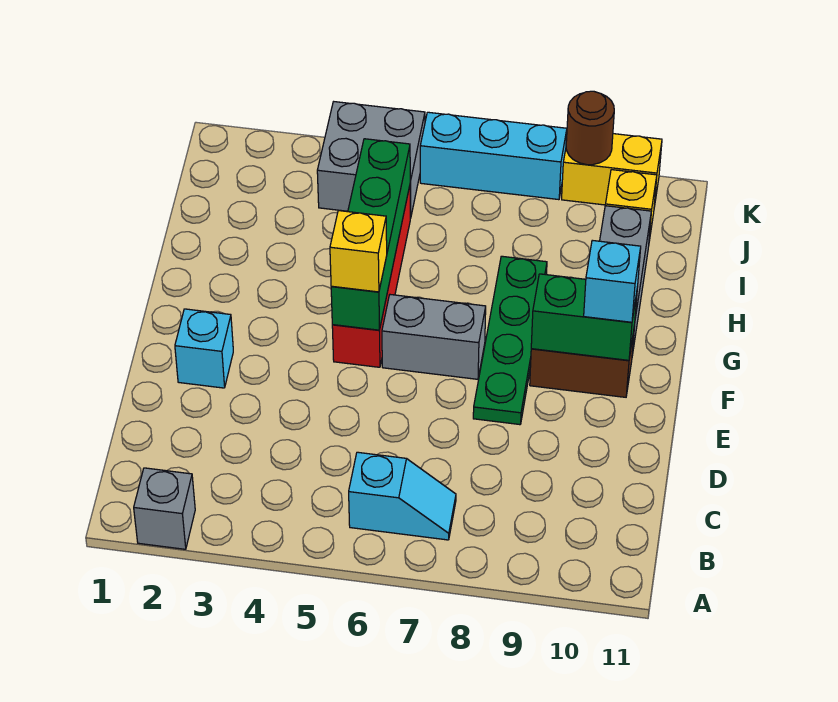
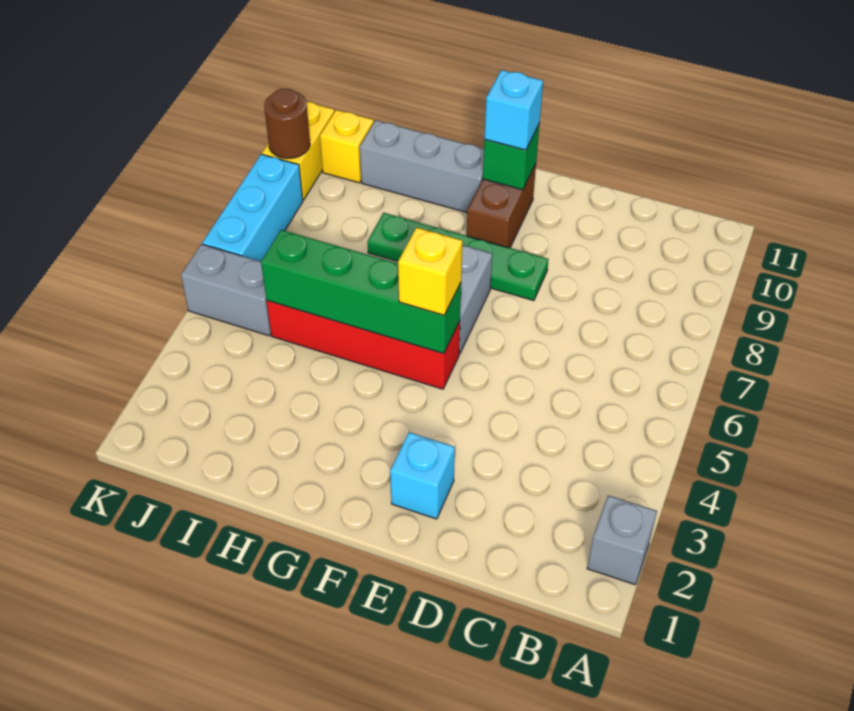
cyan slope B6:B7 level 1 top 6 -> none
green brick F9:F10 level 2 -> green brick F10 level 2
grey brick J4:K5 level 1 -> grey brick J5:K5 level 1

